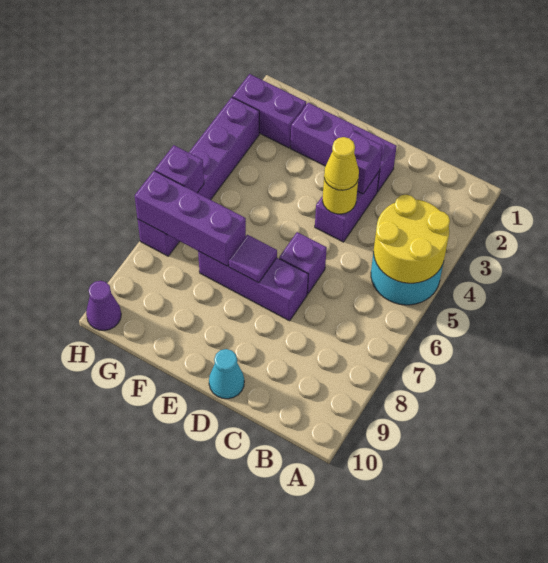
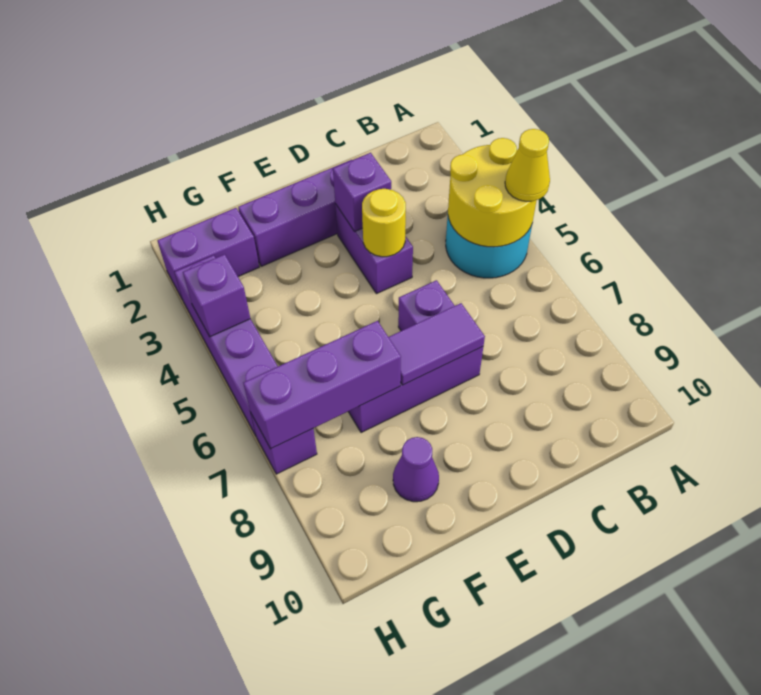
yellow cone D4 level 3 -> yellow cone A5 level 3
cyan cone D10 level 1 -> none
purple tile E7 level 2 -> purple tile D7:E7 level 2
purple brick H6 level 2 -> purple brick H4 level 2
purple cone H10 level 1 -> purple cone F9 level 1

